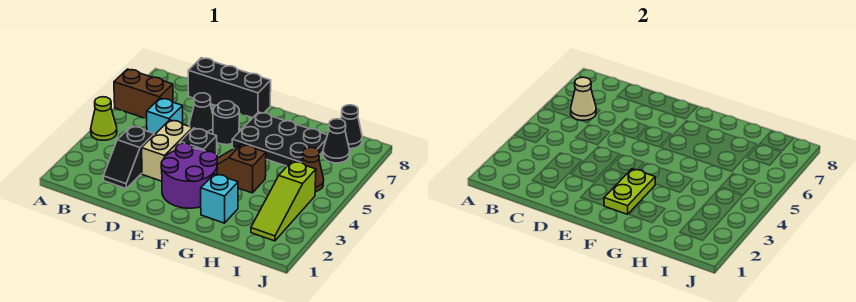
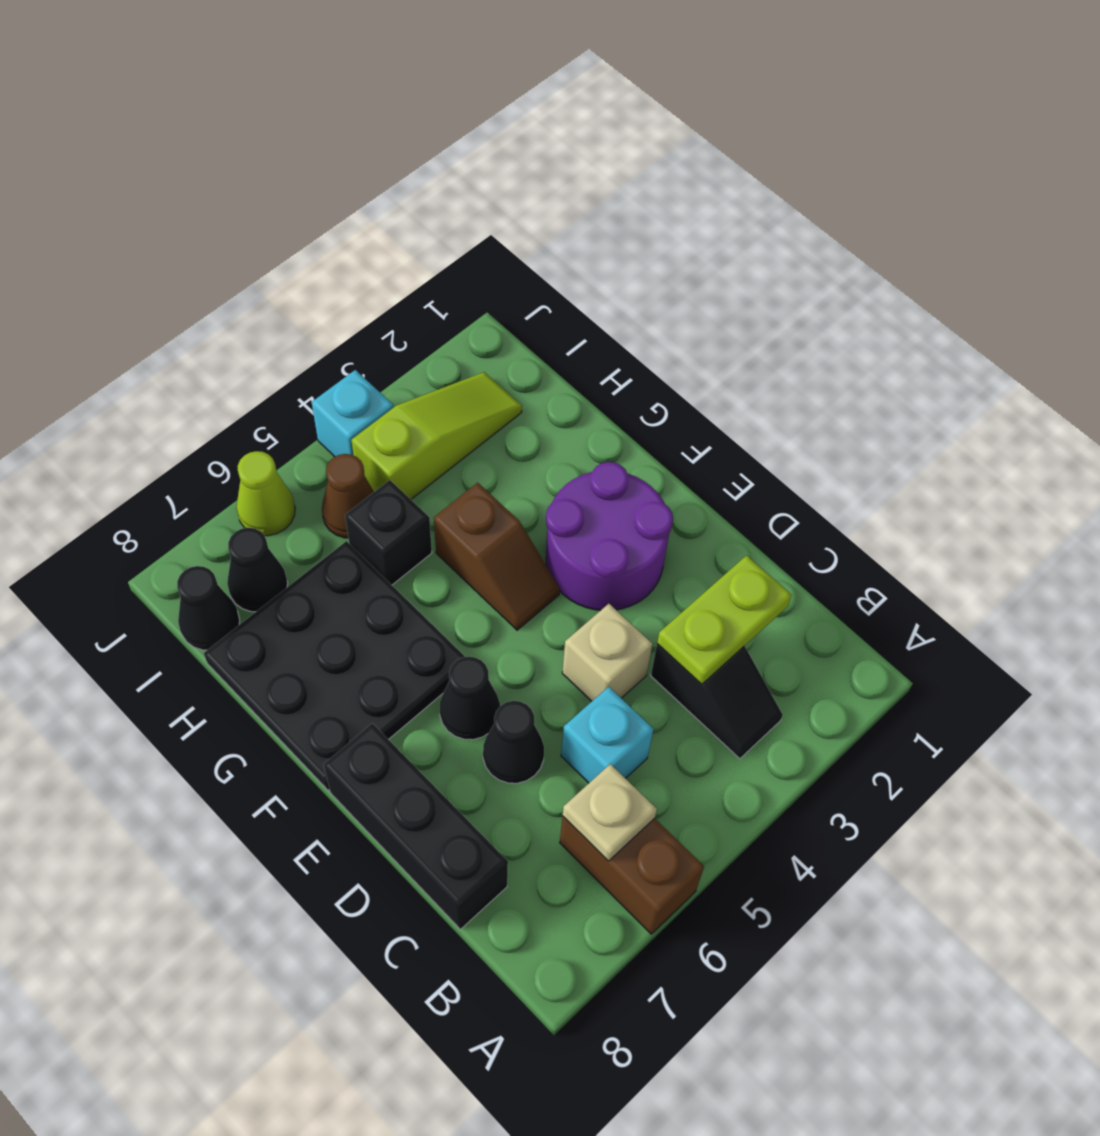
lime cone A4 level 1 -> lime cone J6 level 1
tan cone B6 level 2 -> tan plate B6 level 2
black slope C2:C3 level 1 top 3 -> black slope B3:C3 level 1 top C
tan brick D3:D4 level 1 -> tan brick D4 level 1
black brick E4 level 1 -> black brick H5 level 1
black round brick E6 level 1 -> black cone E6 level 1
lime plate F2:F3 level 2 -> lime plate C2:C3 level 2
black plate F6:H7 level 1 -> black plate F6:H8 level 1
cyan brick G2 level 1 -> cyan brick J4 level 1

